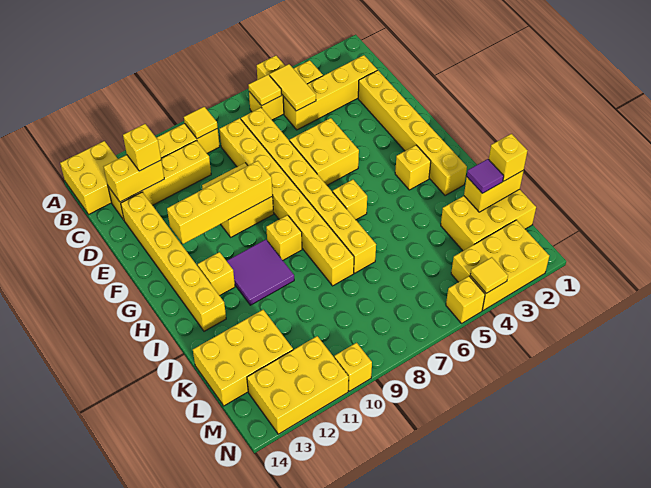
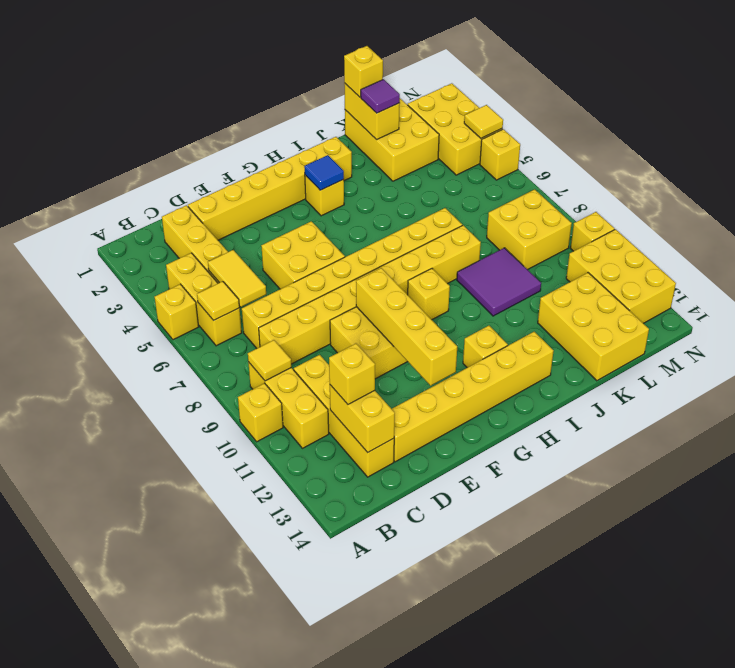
yellow brick A13:B14 level 1 -> yellow brick L8:M9 level 1
yellow tile B5:C5 level 2 -> yellow tile C5:C6 level 2
none -> blue tile H3 level 2
yellow brick H6 level 1 -> yellow brick A10 level 1
purple tile H10:I11 level 1 -> purple tile J9:K10 level 1

